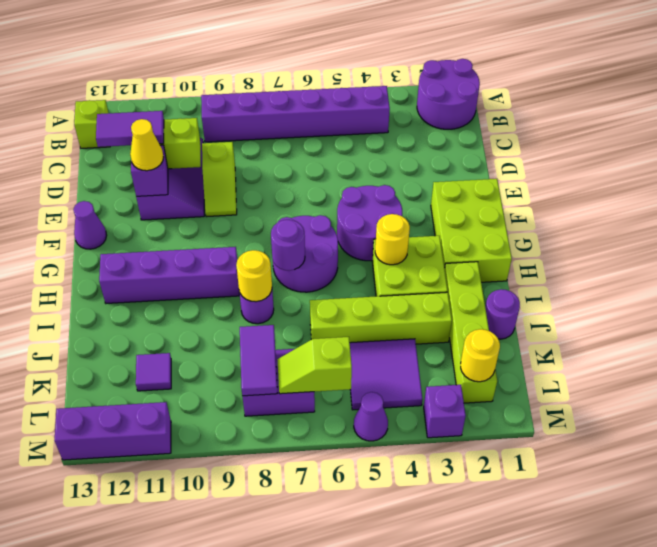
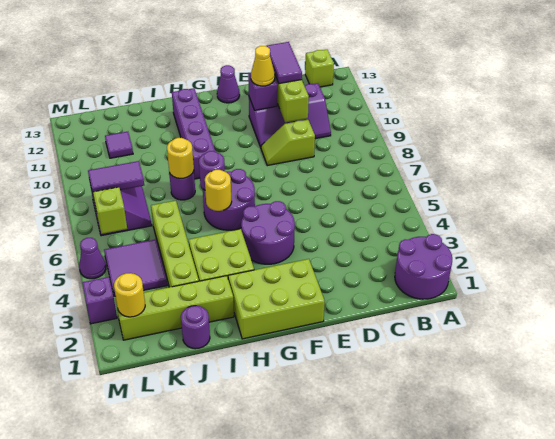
purple brick B4:B9 level 1 -> none
yellow round brick H4 level 2 -> yellow round brick H6 level 2
purple brick M11:M13 level 1 -> none

